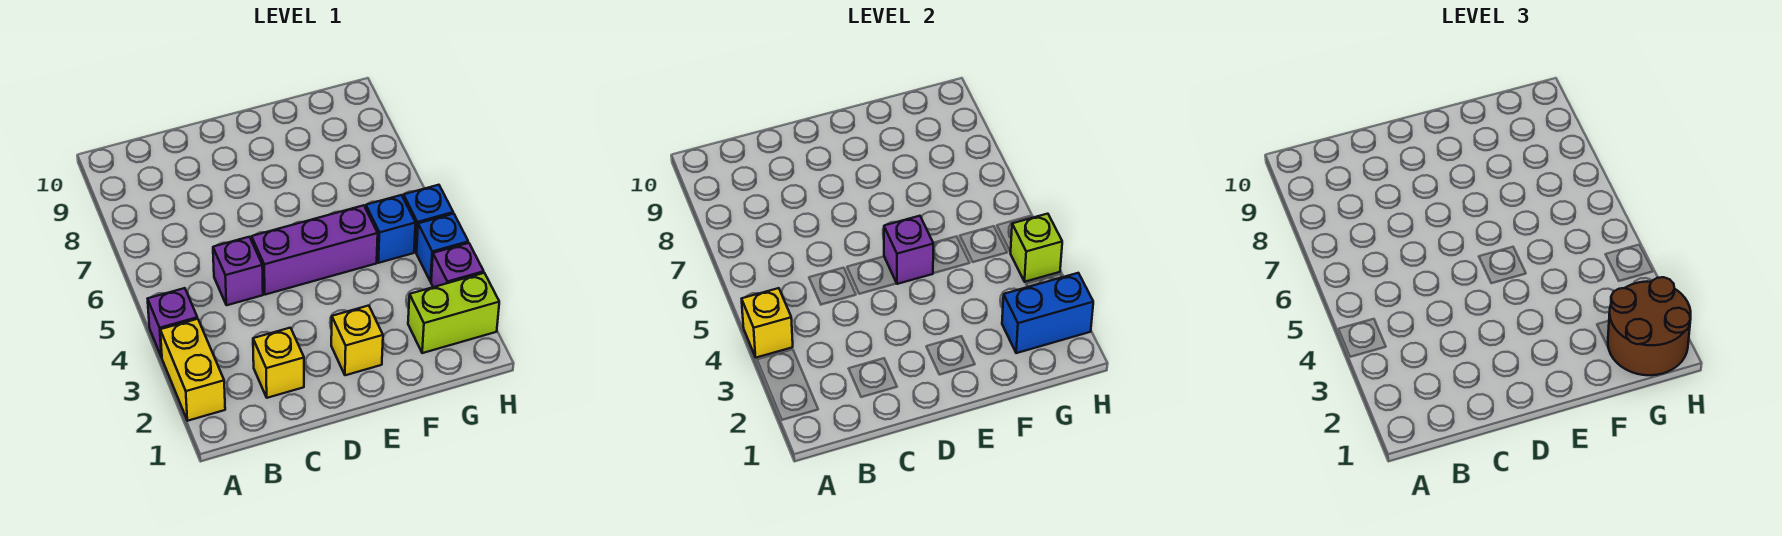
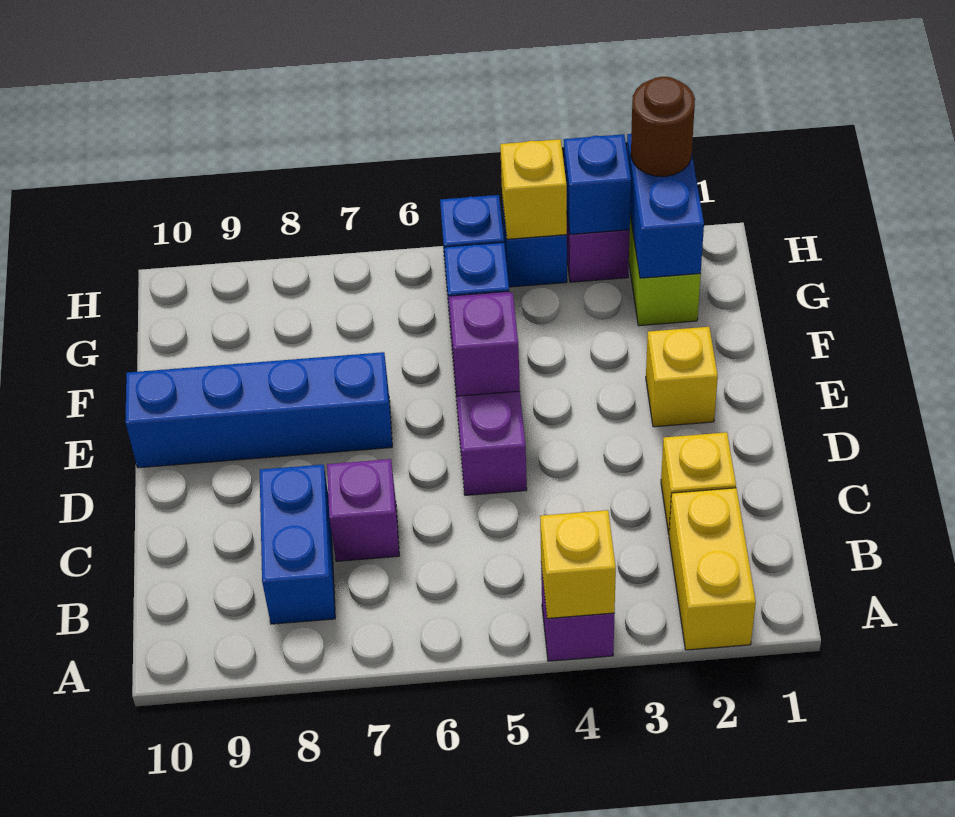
yellow brick A2:A3 level 1 -> yellow brick A2:B2 level 1
none -> blue brick B8:C8 level 1
purple brick C5 level 1 -> purple brick C7 level 1
none -> blue brick E7:E10 level 1
brown round brick G1:H2 level 3 -> brown round brick H2 level 3
none -> blue brick H3 level 2
lime brick H4 level 2 -> yellow brick H4 level 2

